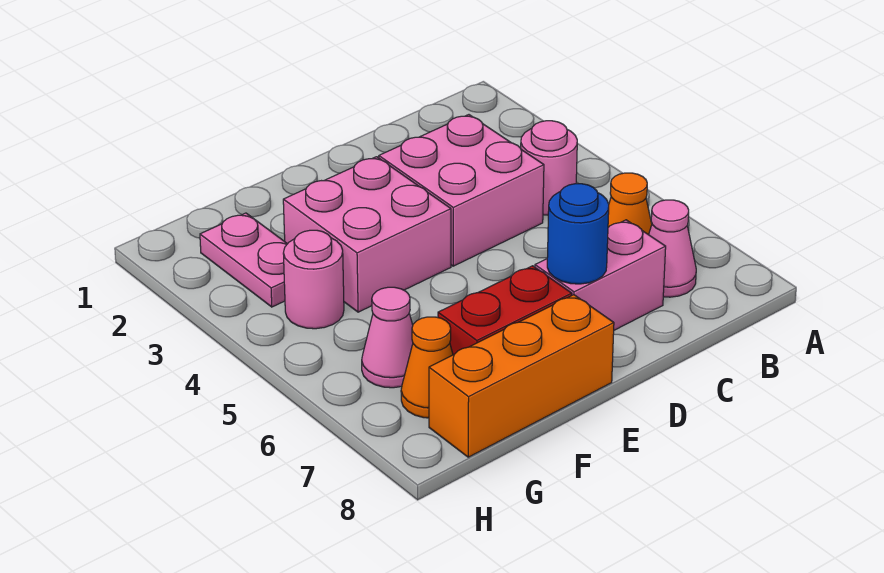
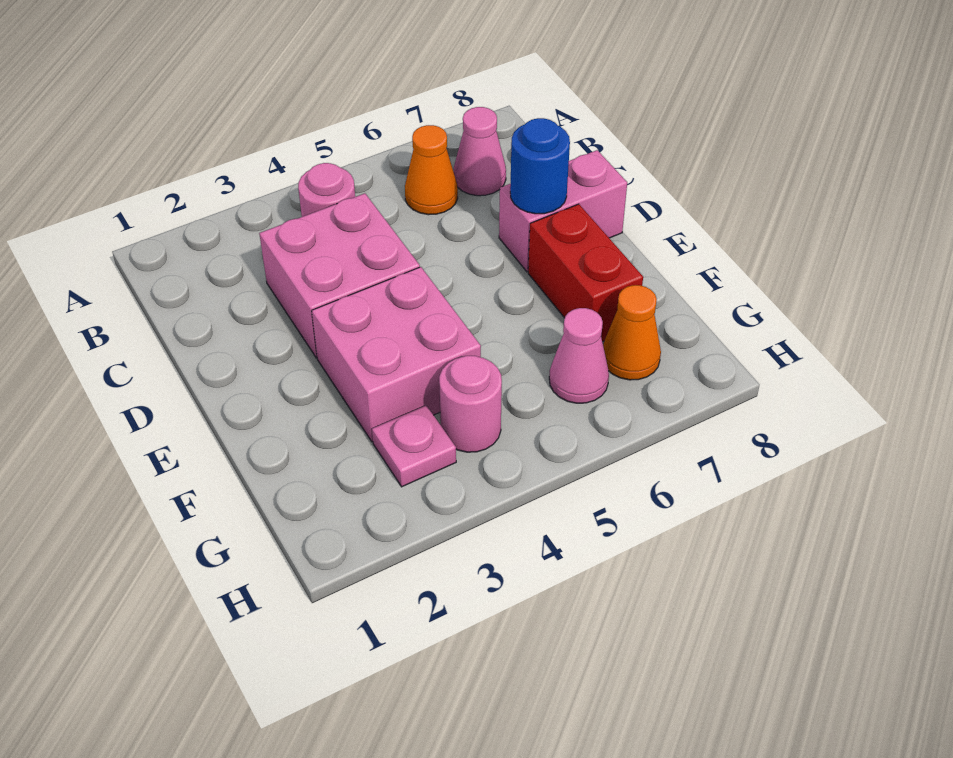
pink brick C7:D7 level 1 -> pink brick D7:D8 level 1
orange brick E8:G8 level 1 -> none
pink plate G2:G3 level 1 -> pink plate G3 level 1

